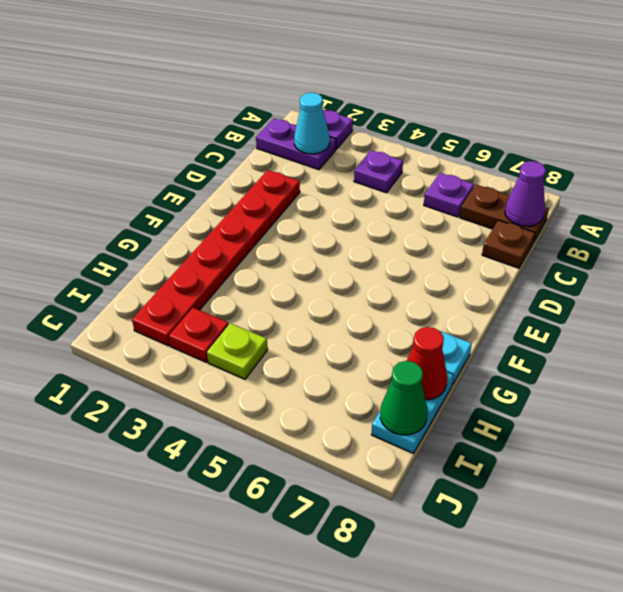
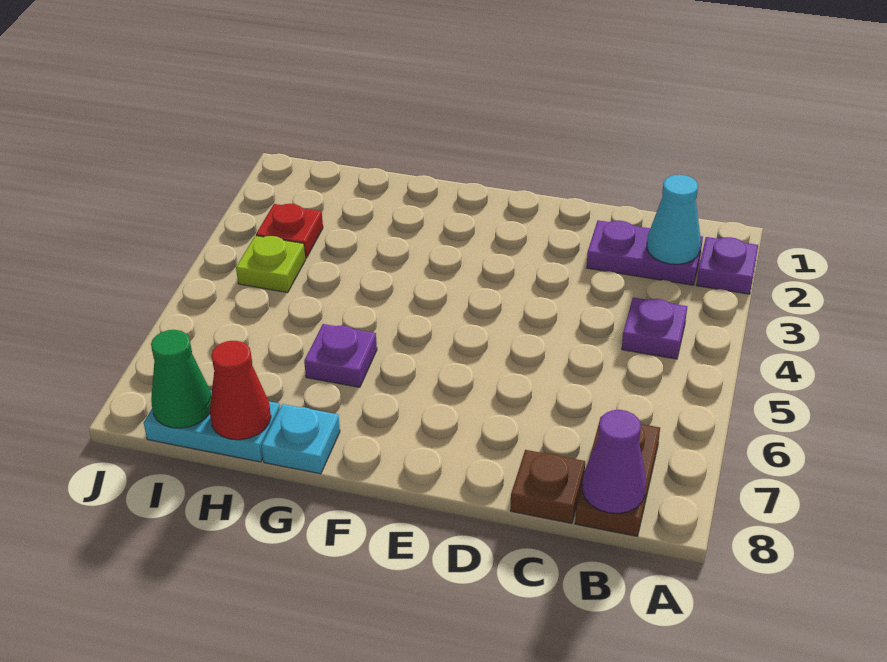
purple plate B1:B2 level 1 -> purple plate B2:C2 level 1
purple plate B6 level 1 -> purple plate G6 level 1
red plate D2:I2 level 1 -> none

